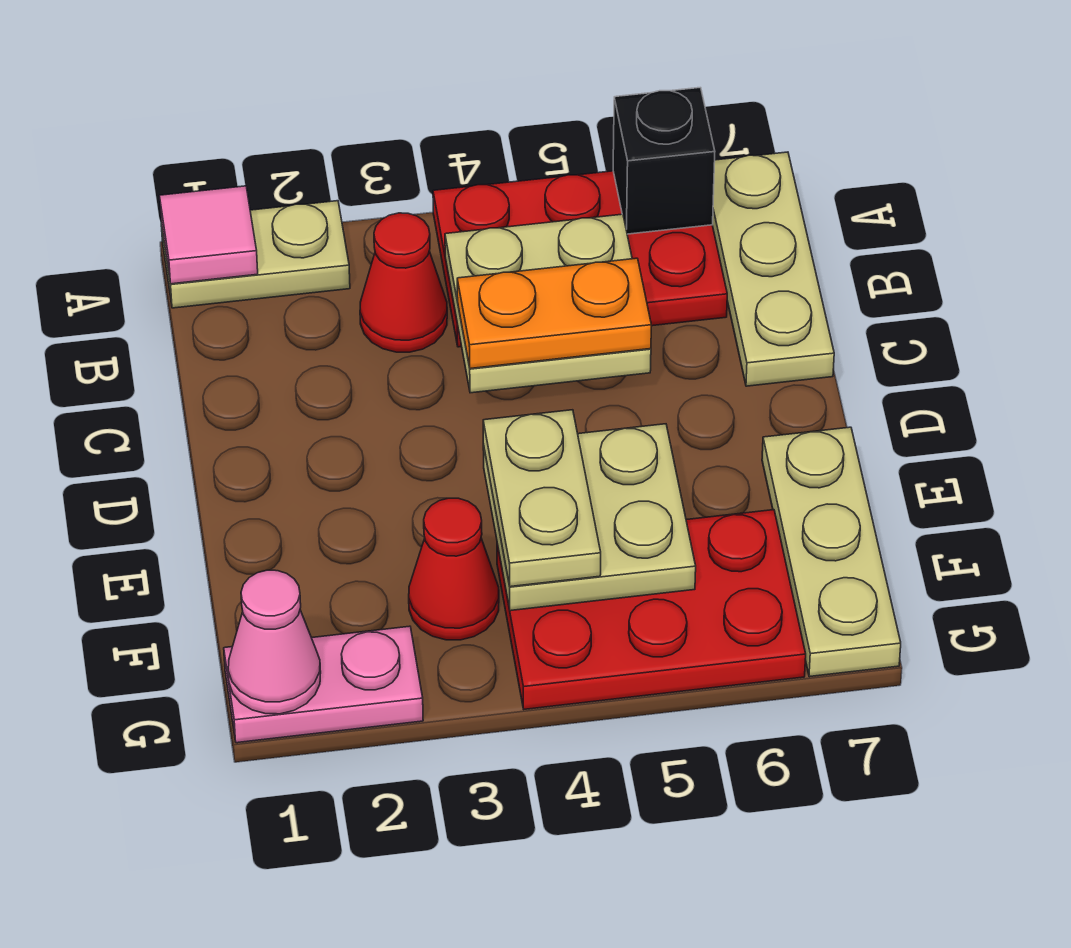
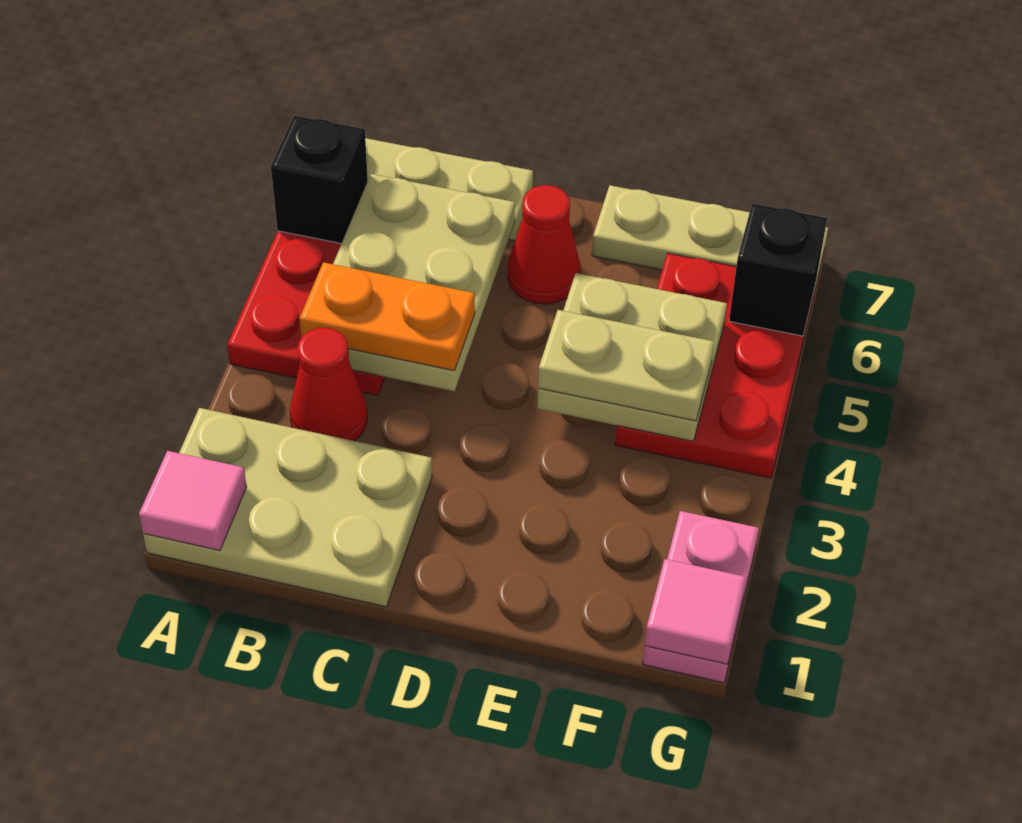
tan plate A1:A2 level 1 -> tan plate A1:C2 level 1
tan plate B4:C5 level 2 -> tan plate B4:C6 level 2
orange plate C4:C5 level 3 -> orange plate B4:C4 level 3
red cone F3 level 1 -> red cone D6 level 1
pink cone G1 level 2 -> pink tile G1 level 2
none -> black brick G6 level 2

